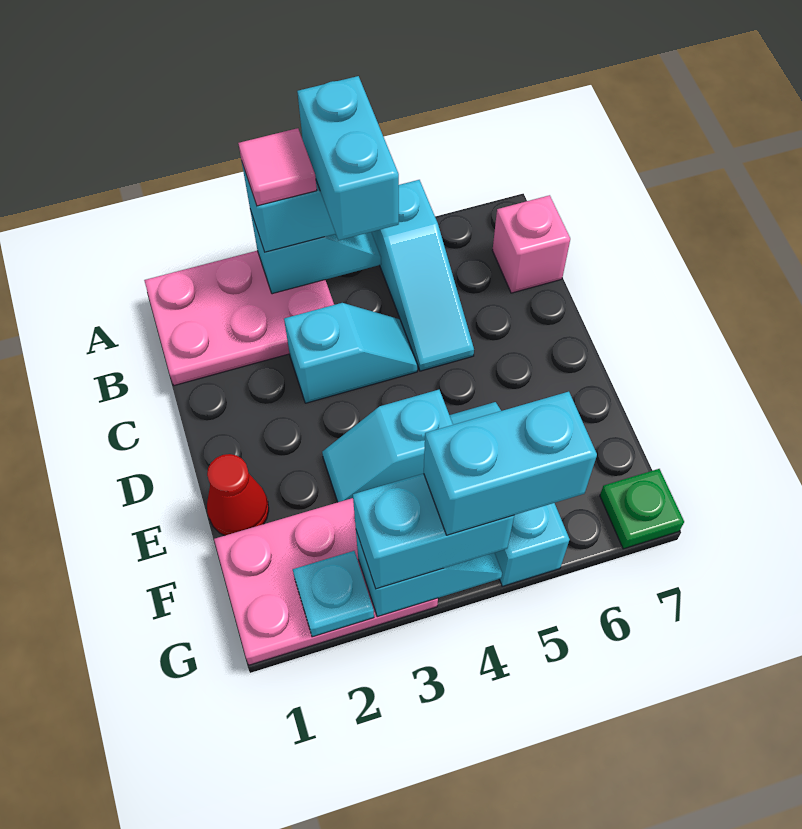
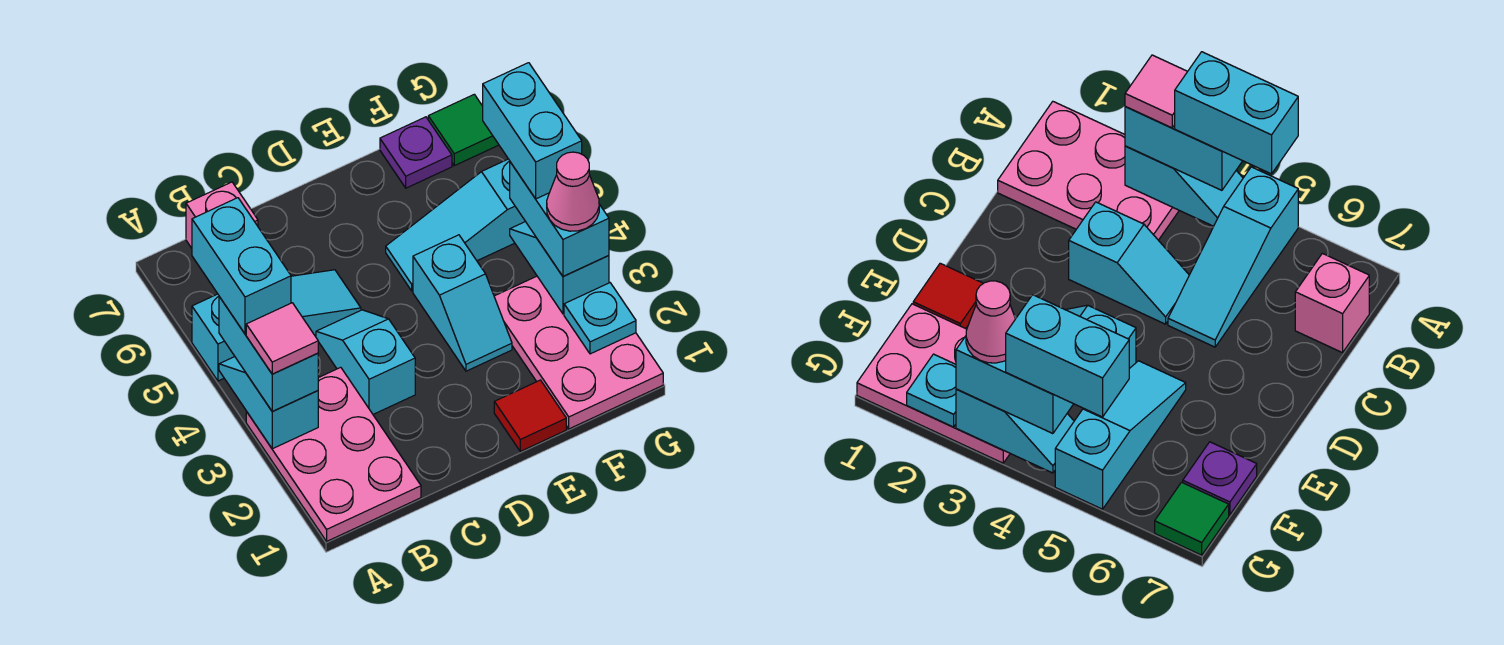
cyan brick A4:B4 level 4 -> cyan brick A4:A5 level 4
red cone E1 level 1 -> red tile E1 level 1
none -> purple plate F7 level 1
none -> pink cone G3 level 4
green plate G7 level 1 -> green tile G7 level 1

